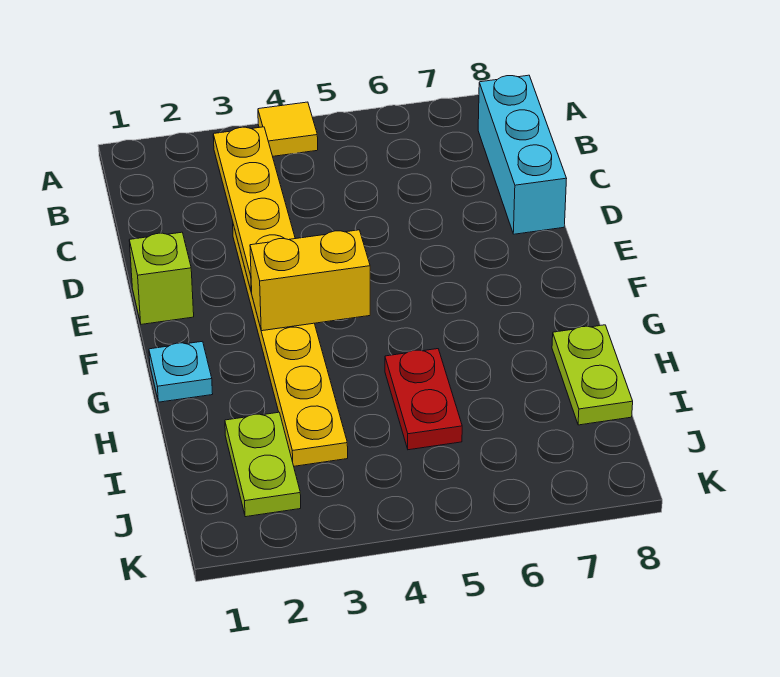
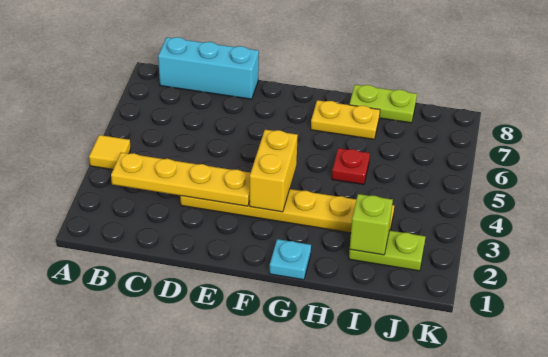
lime brick E1 level 1 -> lime brick I2 level 2
none -> yellow plate G7:H7 level 1
red plate H5:I5 level 1 -> red plate H5 level 1

